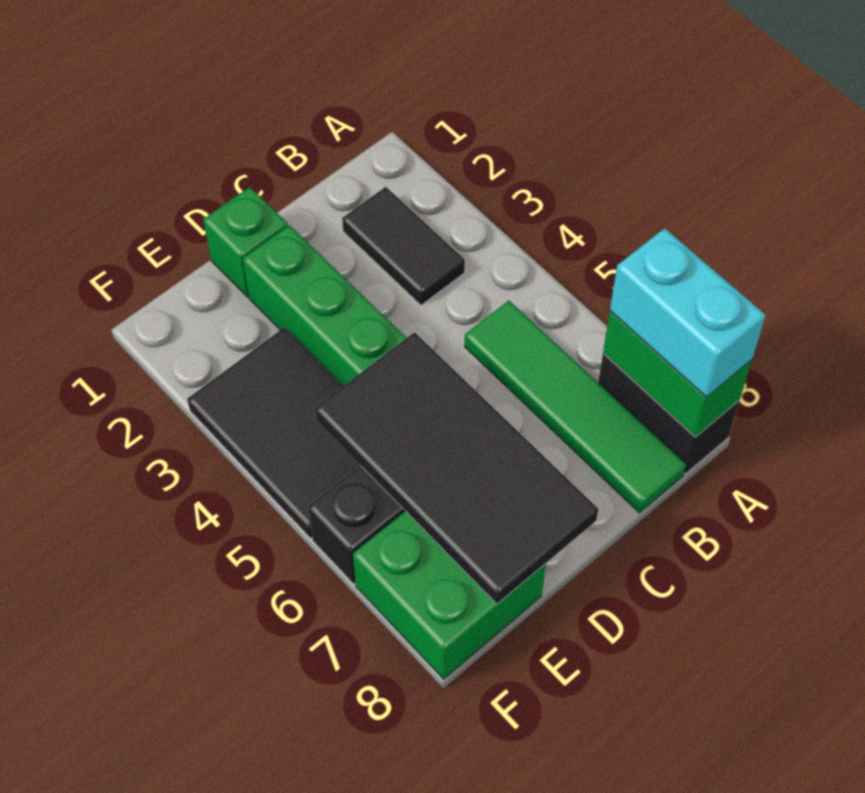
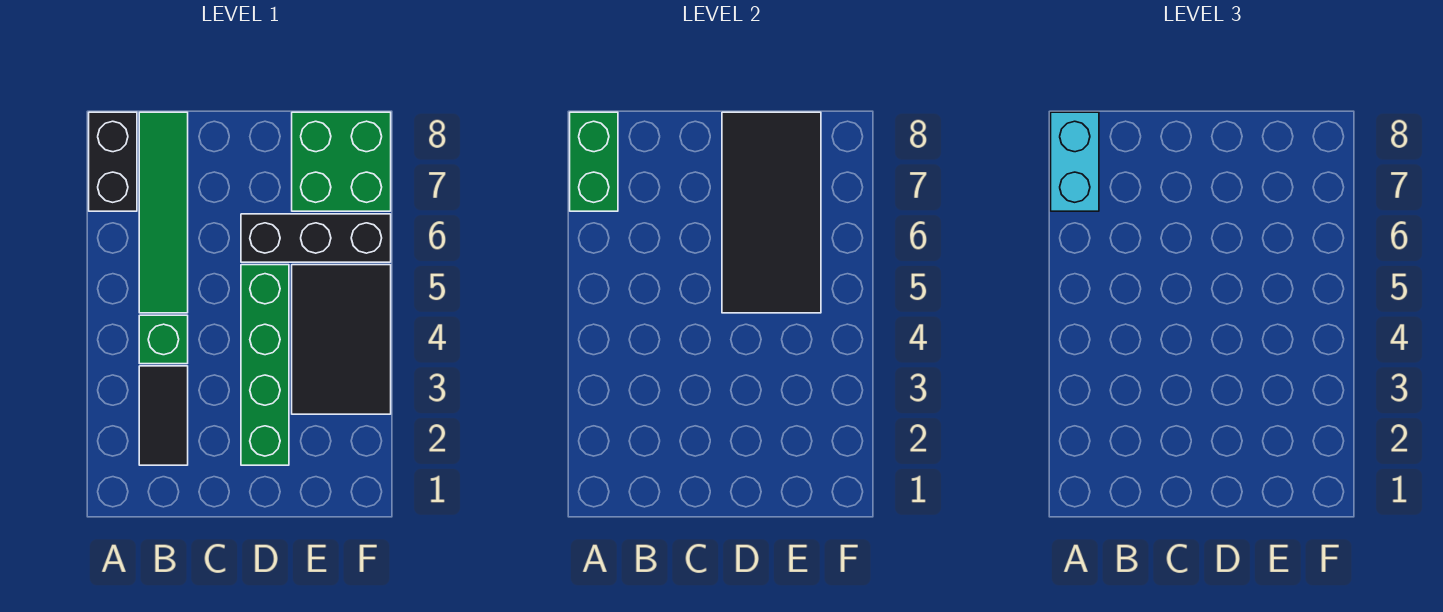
green brick D1 level 1 -> green brick B4 level 1

